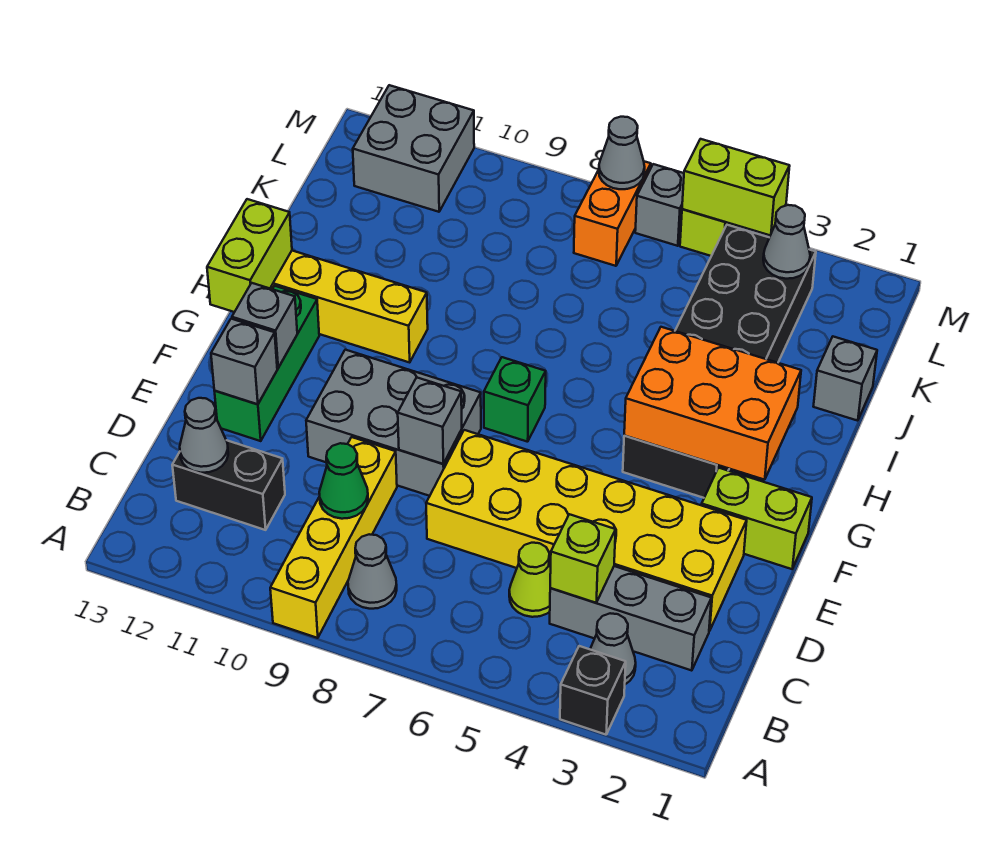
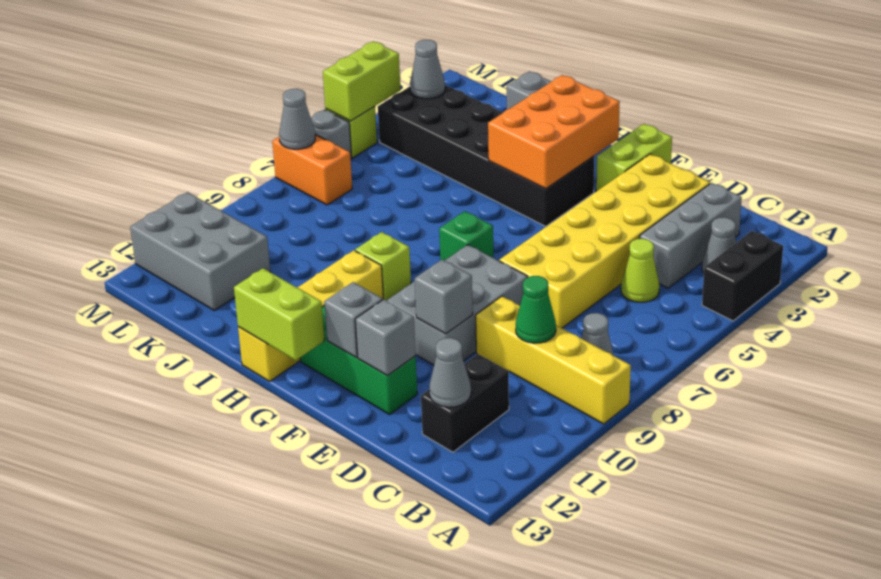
black brick A3 level 1 -> black brick A3:A4 level 1
lime brick C4 level 2 -> lime brick H9 level 1
grey brick E8 level 2 -> grey brick E10 level 2
grey brick L11:M12 level 1 -> grey brick K11:M12 level 1

